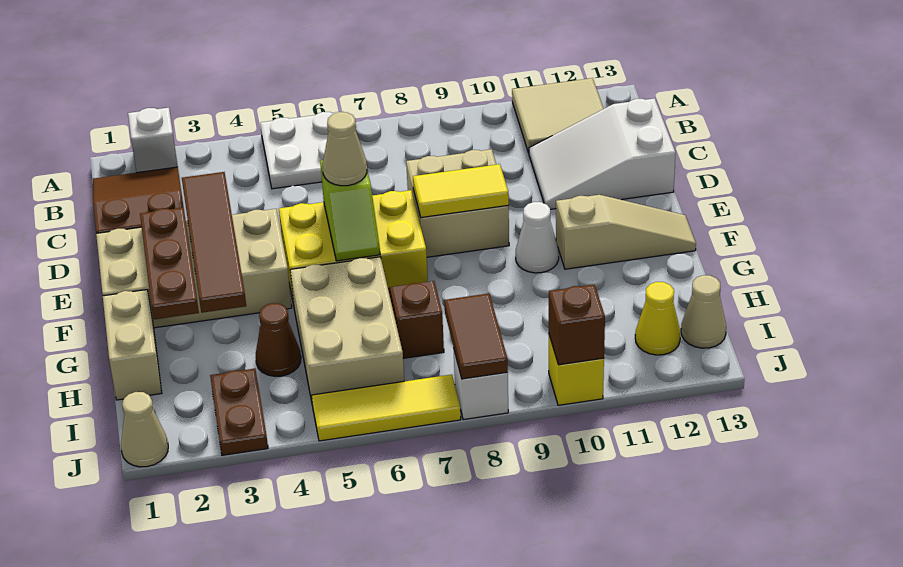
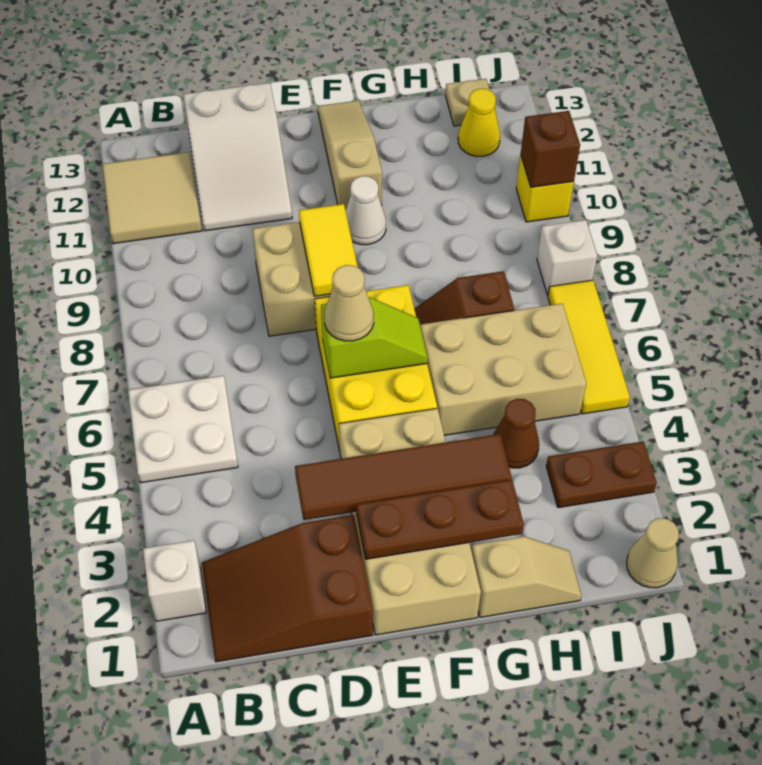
tan brick G1:H1 level 1 -> tan slope G1:H1 level 1 top G
brown tile I8:J8 level 2 -> none
tan cone I13 level 1 -> tan plate I13 level 1

